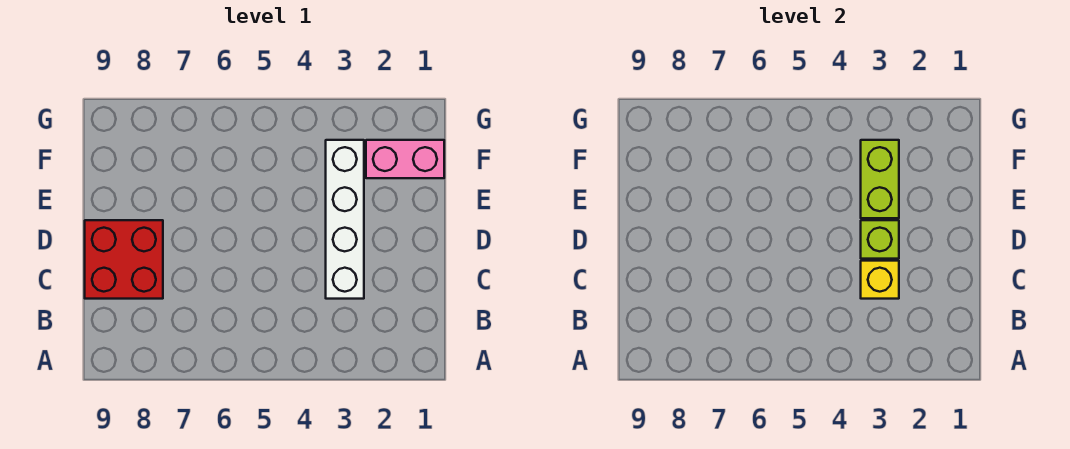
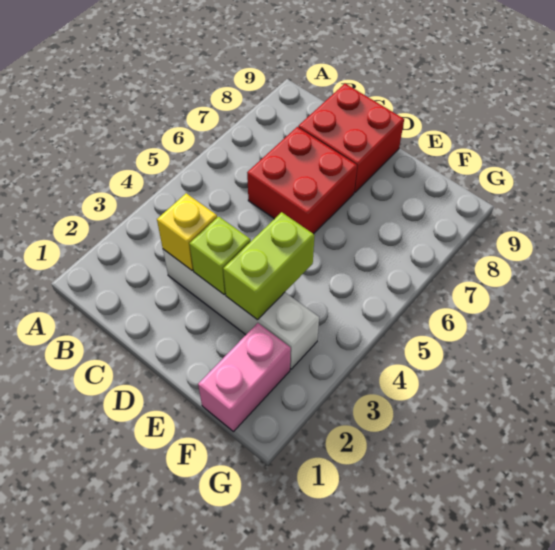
none -> red brick C6:D7 level 1
lime brick E3:F3 level 2 -> lime brick E3:E4 level 2

